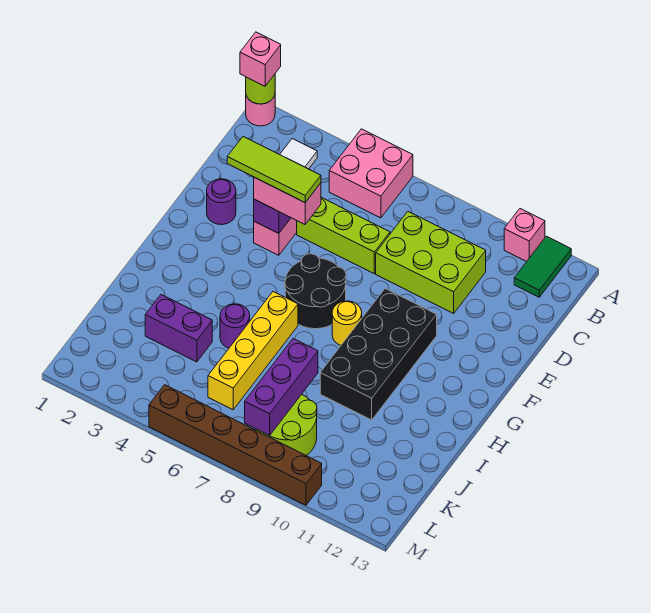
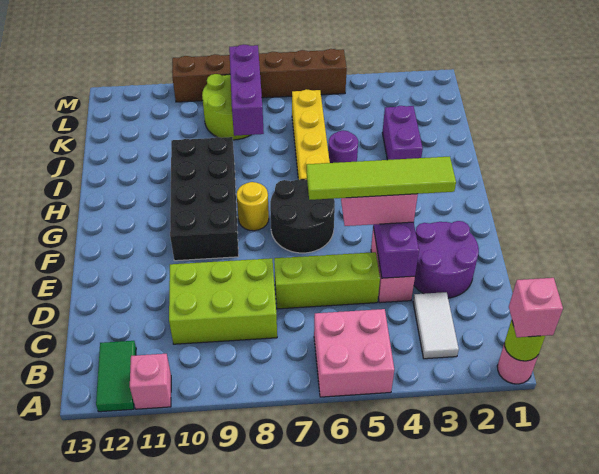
purple round brick E2 level 1 -> purple round brick D2:E3 level 1
lime tile E3:E5 level 4 -> lime tile E3:E6 level 4
purple brick J3:J4 level 1 -> purple brick I3:J3 level 1

